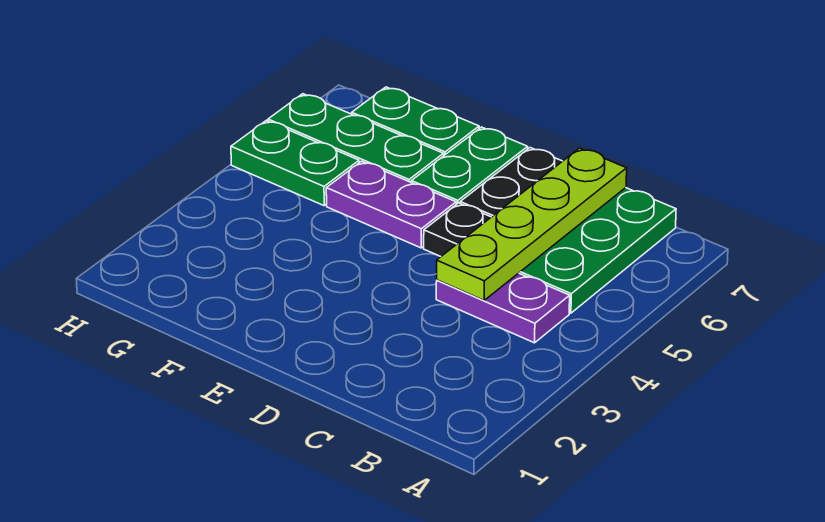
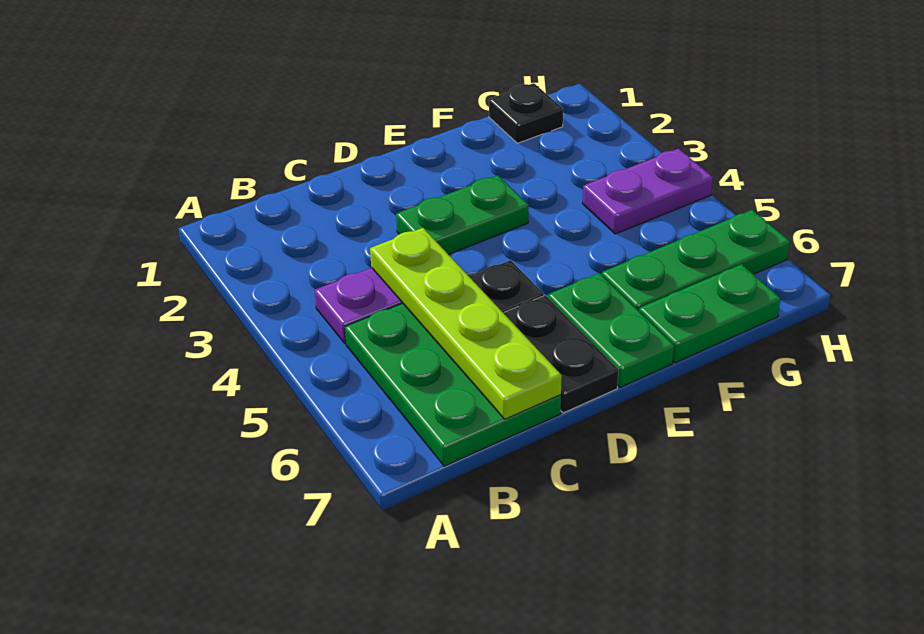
purple plate E5:F5 level 1 -> purple plate G4:H4 level 1
none -> black plate G1 level 1
green plate G5:H5 level 1 -> green plate D3:E3 level 1

